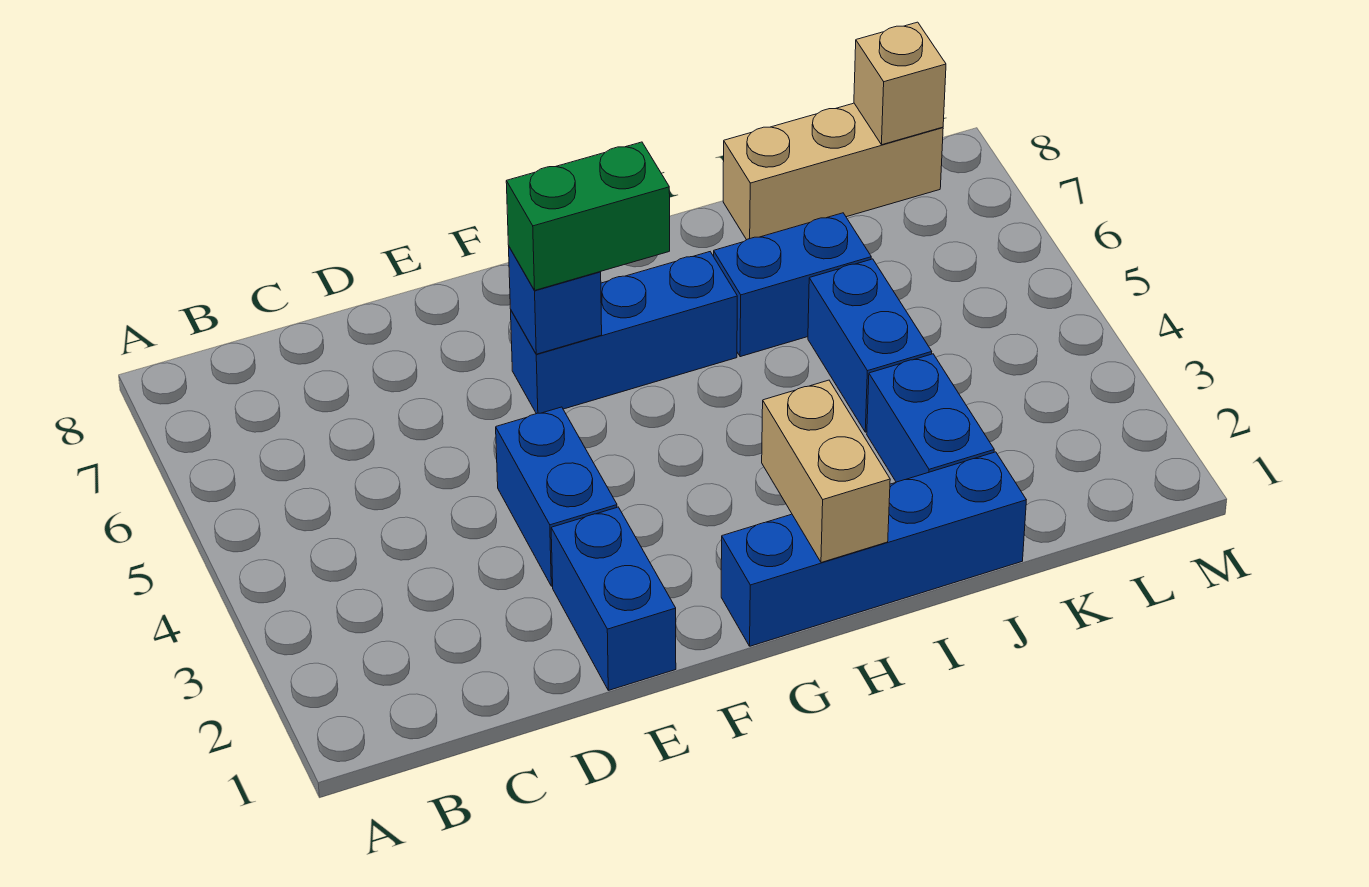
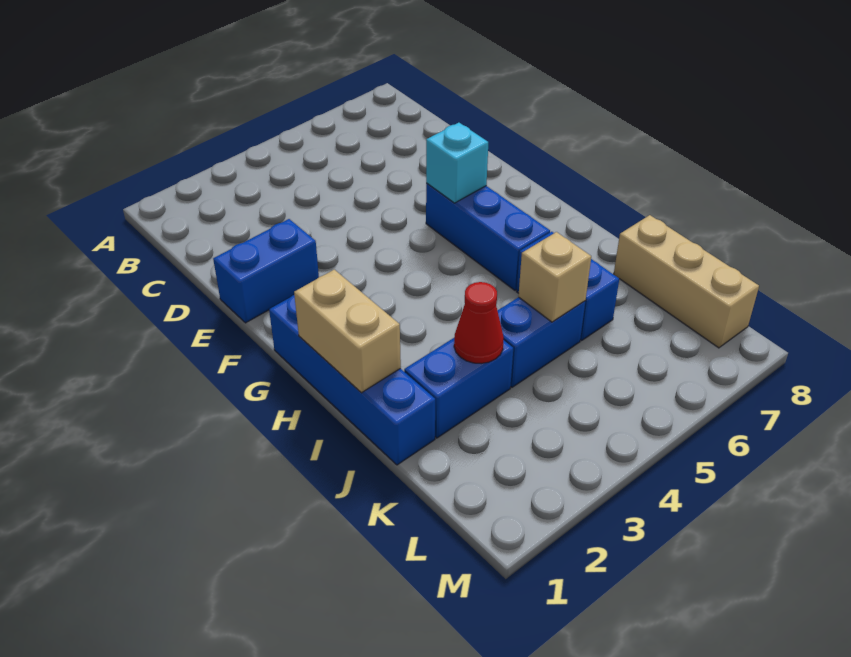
blue brick E3:E4 level 1 -> none
blue brick F6 level 2 -> cyan brick F6 level 2
green brick F6:G6 level 3 -> none
tan brick H1:H2 level 2 -> tan brick H1:I1 level 2
none -> red cone J3 level 2
tan brick L8 level 2 -> tan brick J5 level 2

